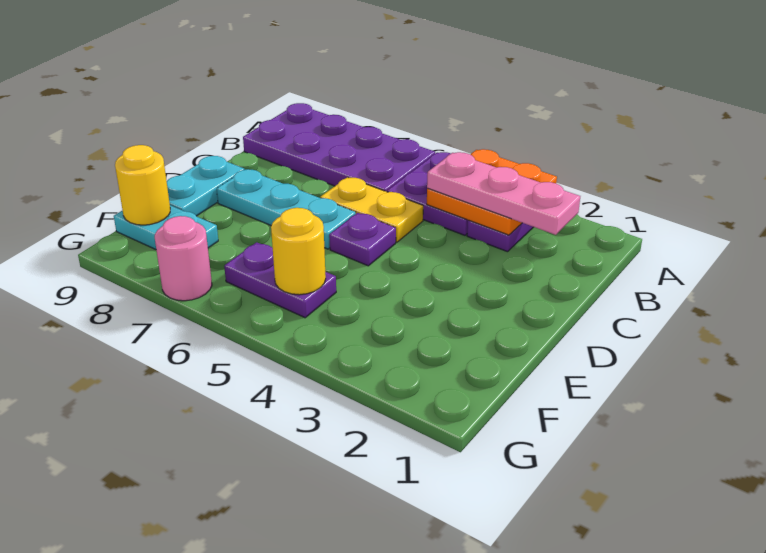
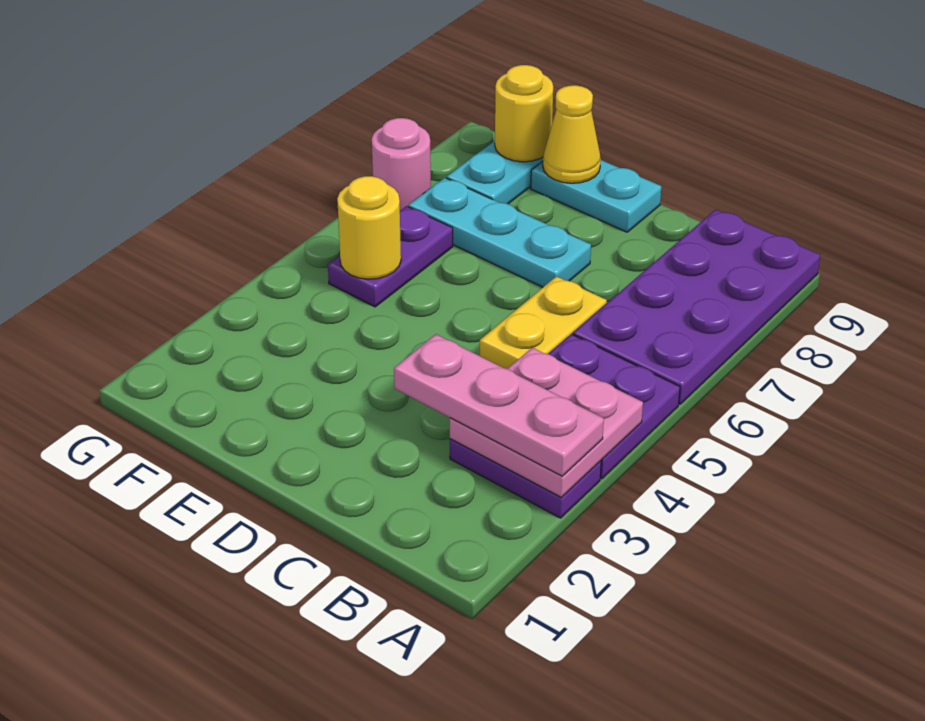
orange plate A3:B4 level 2 -> pink plate A3:B4 level 2
pink plate B2:B4 level 3 -> pink plate A3:C3 level 3
purple plate D5 level 1 -> none
cyan plate D6:D8 level 1 -> cyan plate D7:F7 level 1
none -> yellow cone E9 level 2

